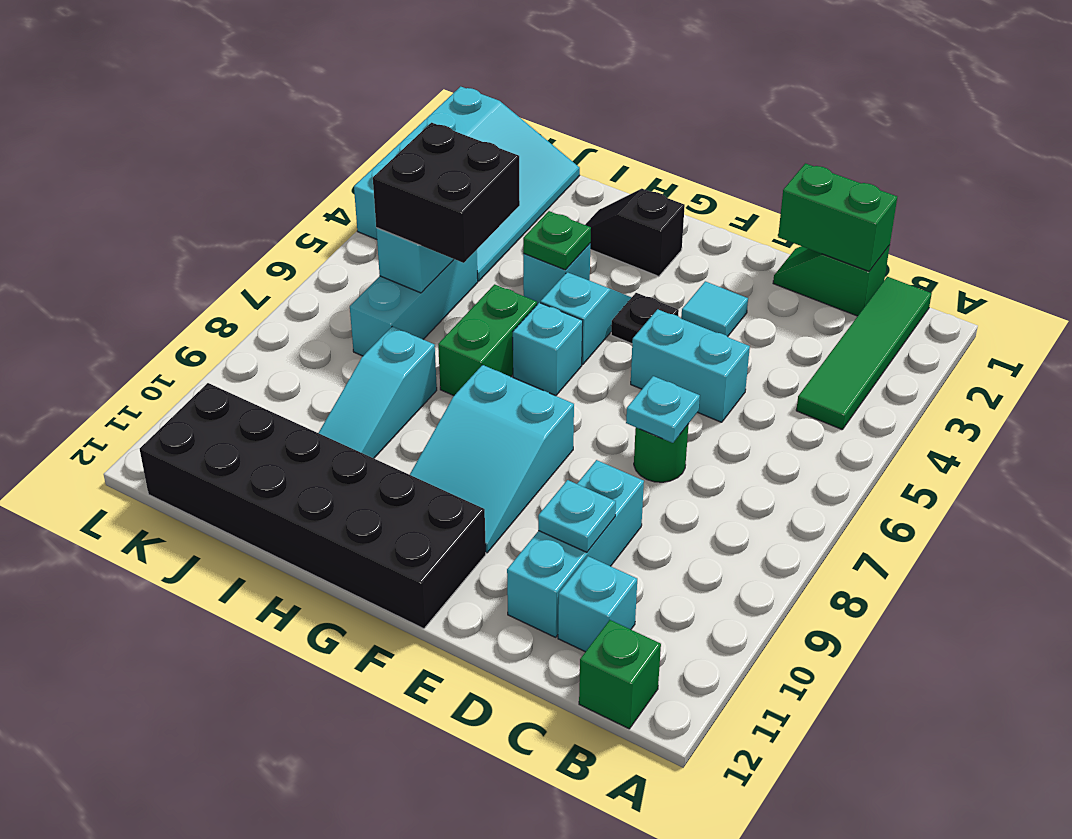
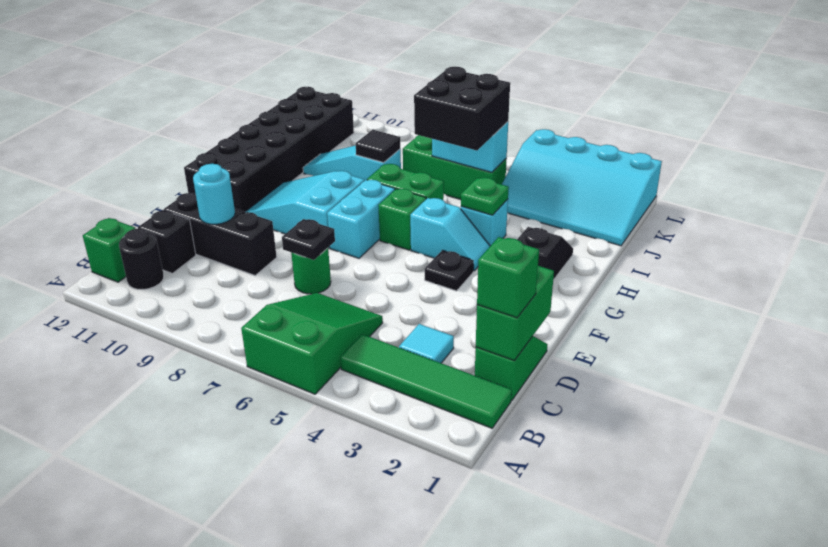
none -> green slope A5:C6 level 1 top A
none -> black round brick B11 level 1
none -> green brick C1 level 3
cyan brick C11 level 1 -> black brick C11 level 1
cyan brick D5:E5 level 1 -> cyan brick F7:G7 level 1
cyan plate D7 level 2 -> black plate D7 level 2
cyan brick D9:D11 level 1 -> black brick D9:D11 level 1
cyan plate D10 level 2 -> cyan round brick D10 level 2
cyan tile E3 level 1 -> cyan tile C3 level 1
cyan brick G6 level 1 -> green brick G6 level 1
none -> black tile I8 level 2
cyan brick J5:J7 level 1 -> green brick J5:J7 level 1

